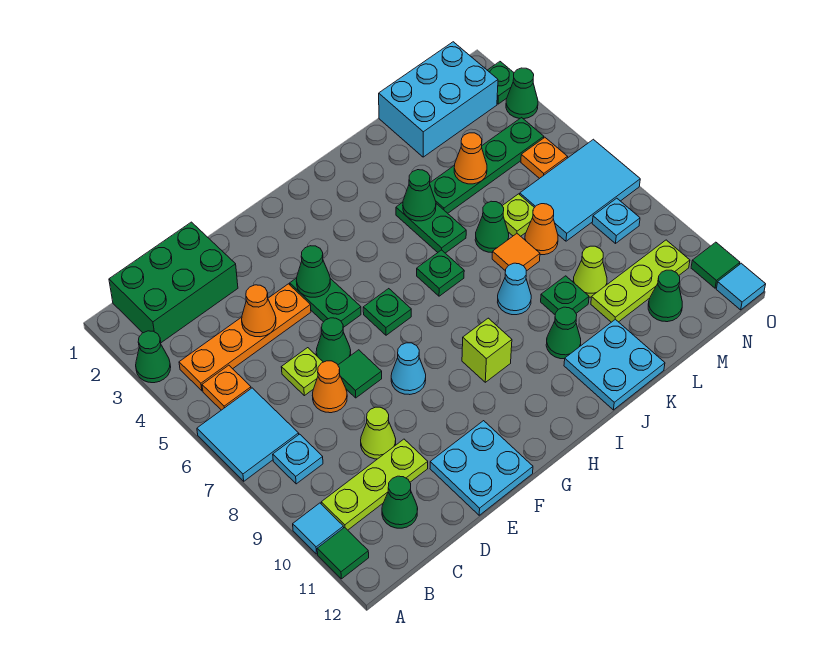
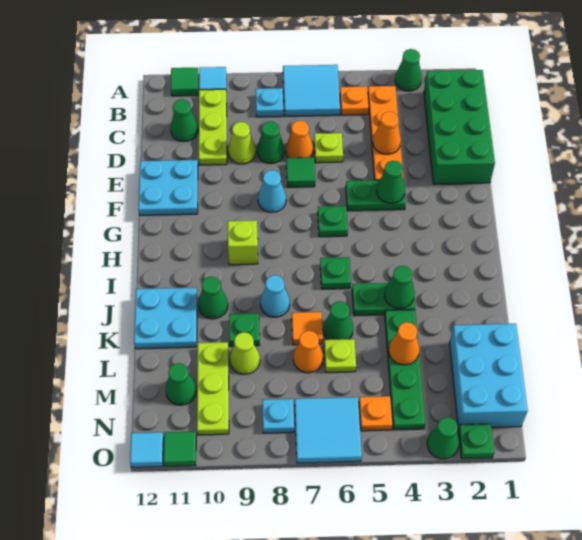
green brick B1:D2 level 1 -> green brick B1:E2 level 1
green cone E6 level 1 -> green cone D8 level 1
cyan tile M6:O7 level 1 -> cyan tile N6:O7 level 1

